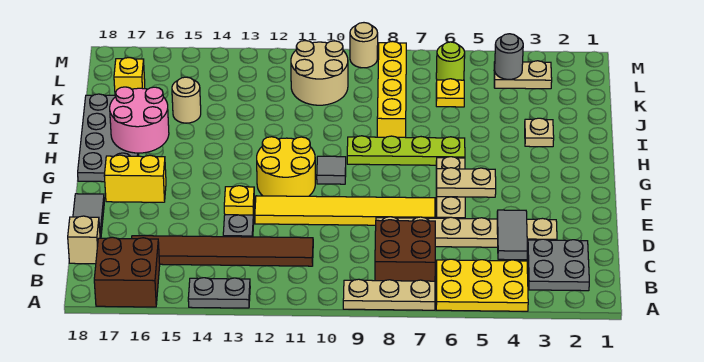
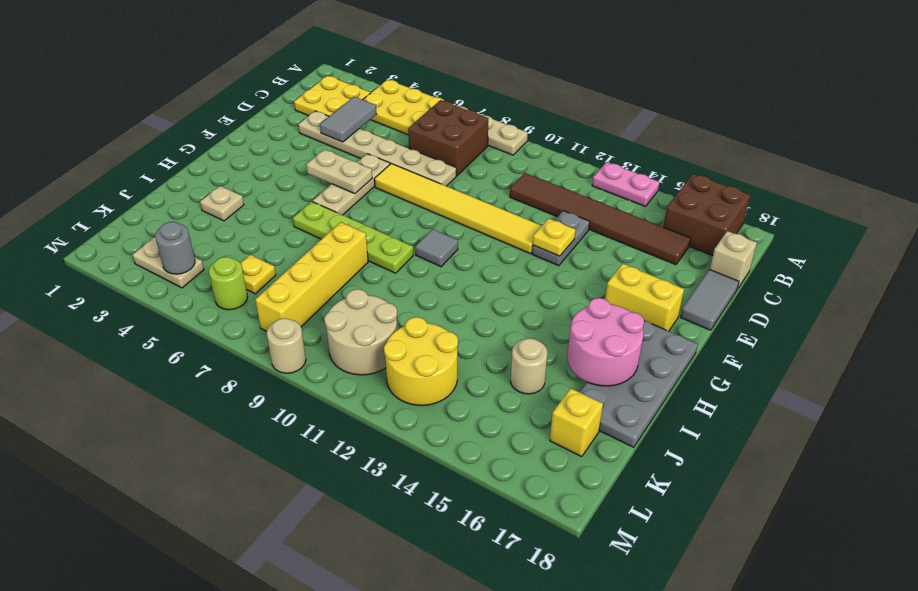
grey plate A13:A14 level 1 -> pink plate A13:A14 level 1
grey plate B2:C3 level 1 -> yellow plate B2:C3 level 1
yellow round brick F11:G12 level 1 -> yellow round brick K12:L13 level 1

